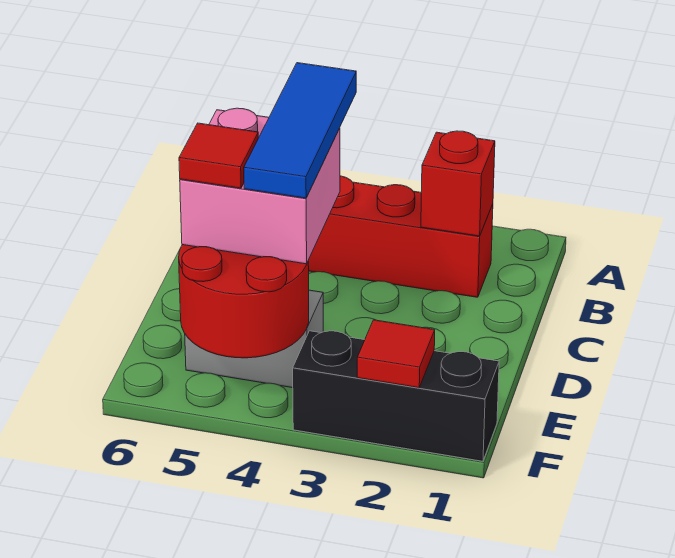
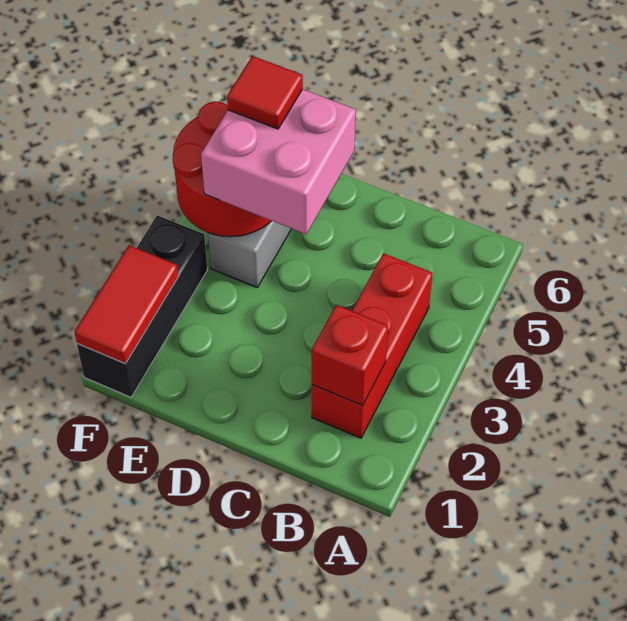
blue tile C4:E4 level 4 -> none
red tile F2 level 2 -> red tile F1:F2 level 2

